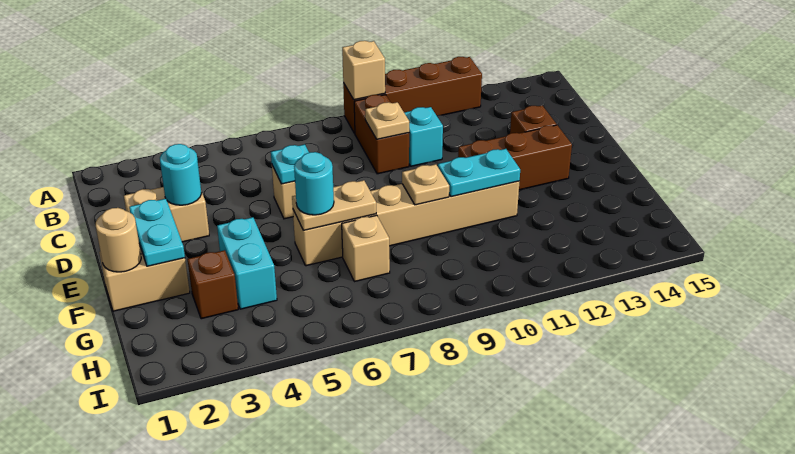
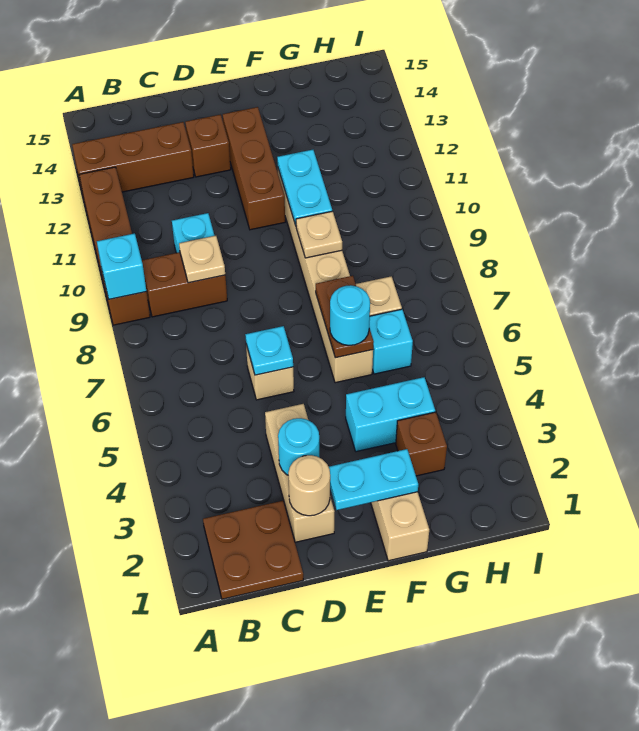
tan brick A9 level 2 -> cyan brick A9 level 2
none -> brown brick A13:C13 level 1
none -> brown plate B1:C2 level 1
tan brick D2:D3 level 1 -> tan brick D2:D4 level 1
tan round brick F1 level 2 -> tan round brick D2 level 2
tan plate F6:F7 level 2 -> brown plate F6:F7 level 2
none -> cyan brick G6 level 1

